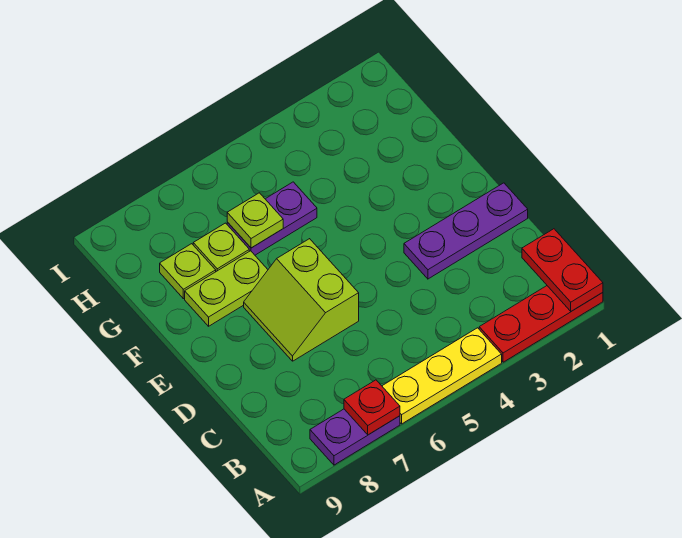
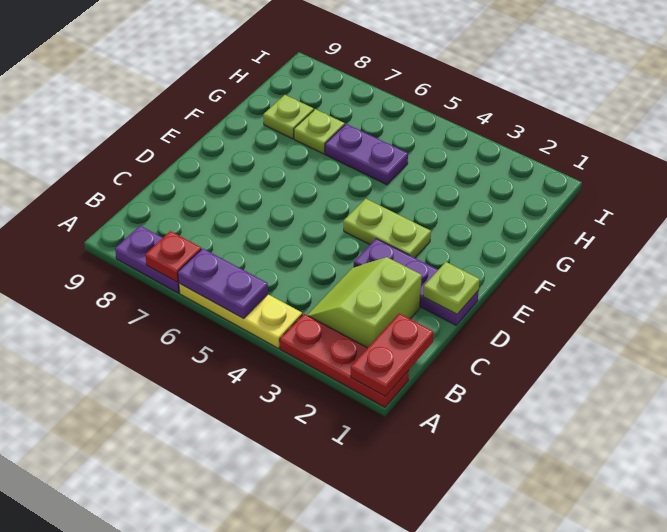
none -> purple plate A5:A6 level 2
lime slope D6:E7 level 1 top 6 -> lime slope B2:C3 level 1 top 2
lime plate F7:F8 level 1 -> lime plate E3:E4 level 1
lime plate G6 level 2 -> lime plate D1 level 2

